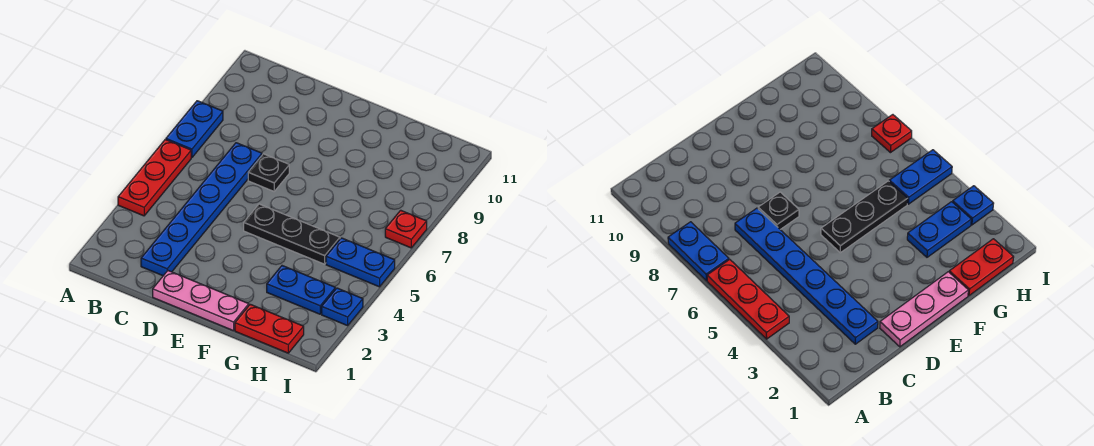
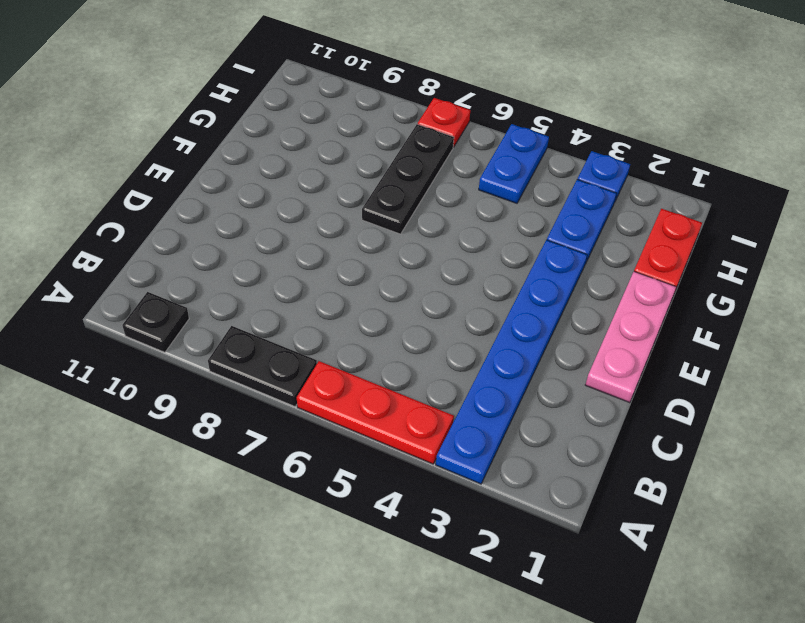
blue plate A7:A8 level 1 -> black plate A7:A8 level 1
blue plate C2:C7 level 1 -> blue plate A3:F3 level 1
black plate D7 level 1 -> black plate A10 level 1
black plate E5:G5 level 1 -> black plate F7:H7 level 1

